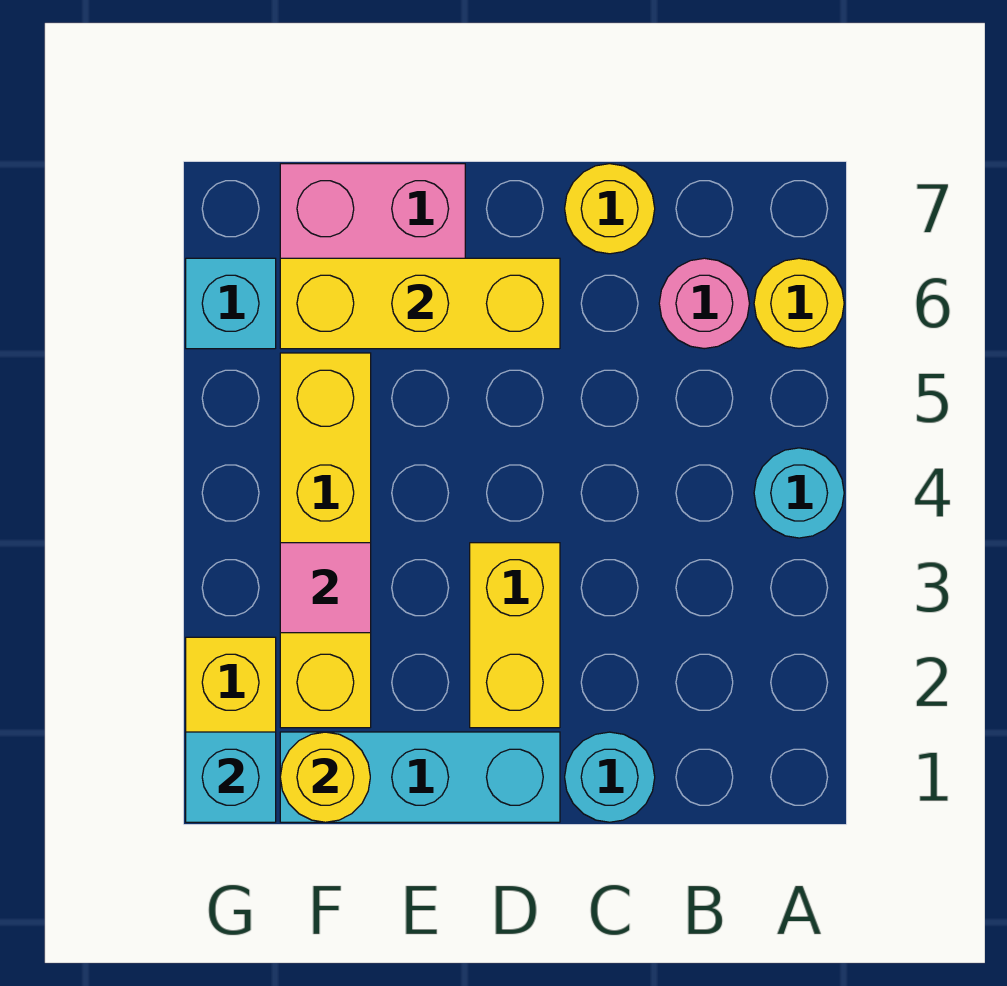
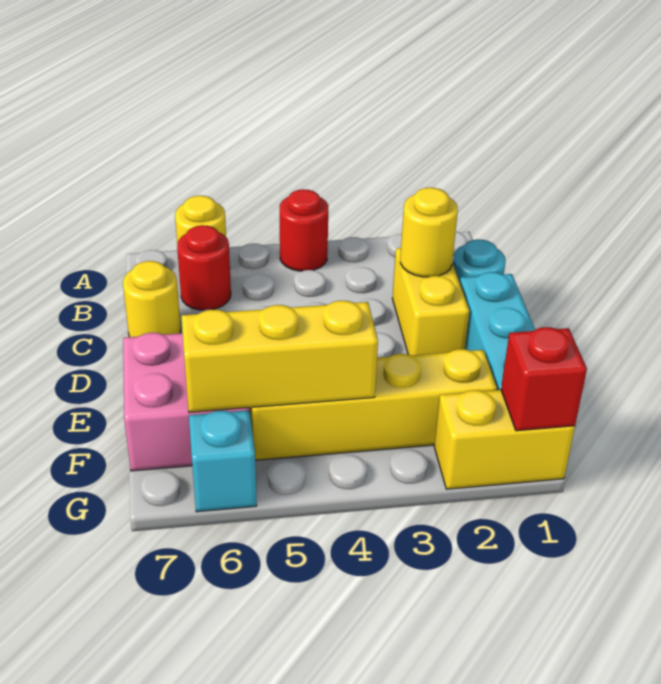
cyan round brick A4 level 1 -> red round brick A4 level 1
pink round brick B6 level 1 -> red round brick B6 level 1
yellow brick D2:D3 level 1 -> yellow brick C2:D2 level 1
yellow brick D6:F6 level 2 -> yellow brick F4:F6 level 2
yellow round brick F1 level 2 -> yellow round brick C2 level 2
pink tile F3 level 2 -> none
cyan brick G1 level 2 -> red brick G1 level 2

